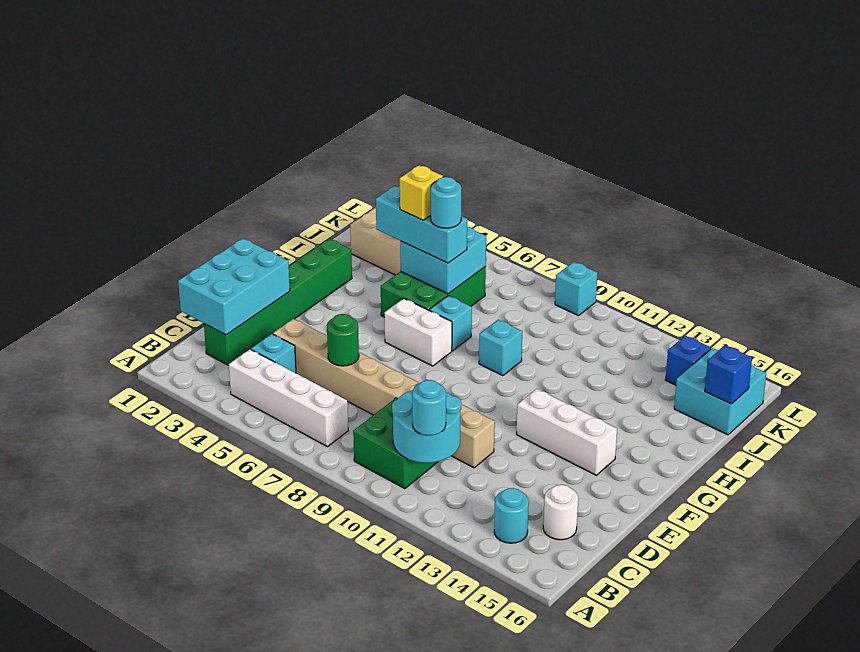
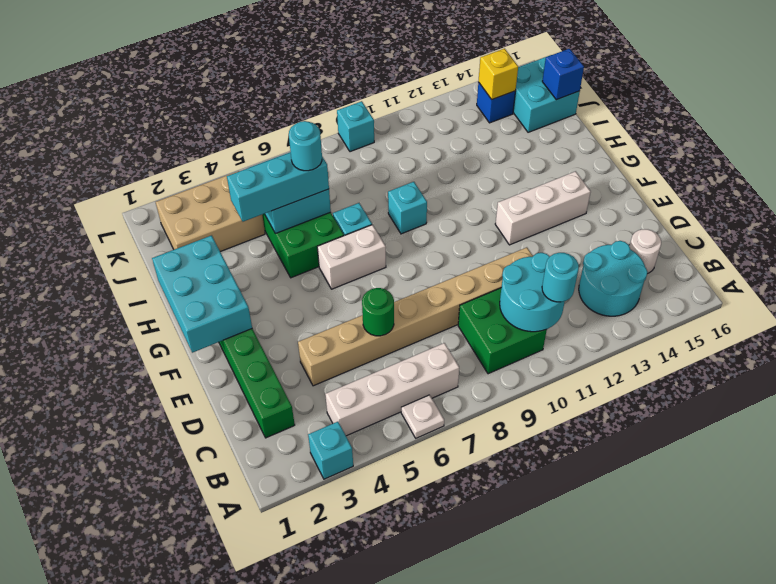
none -> white plate A6 level 1
cyan round brick B14 level 1 -> cyan round brick B13:C14 level 1
cyan brick C1:E2 level 2 -> cyan brick F1:H2 level 2
cyan brick C4 level 1 -> cyan brick A3 level 1
yellow brick I5 level 4 -> yellow brick K14 level 2

